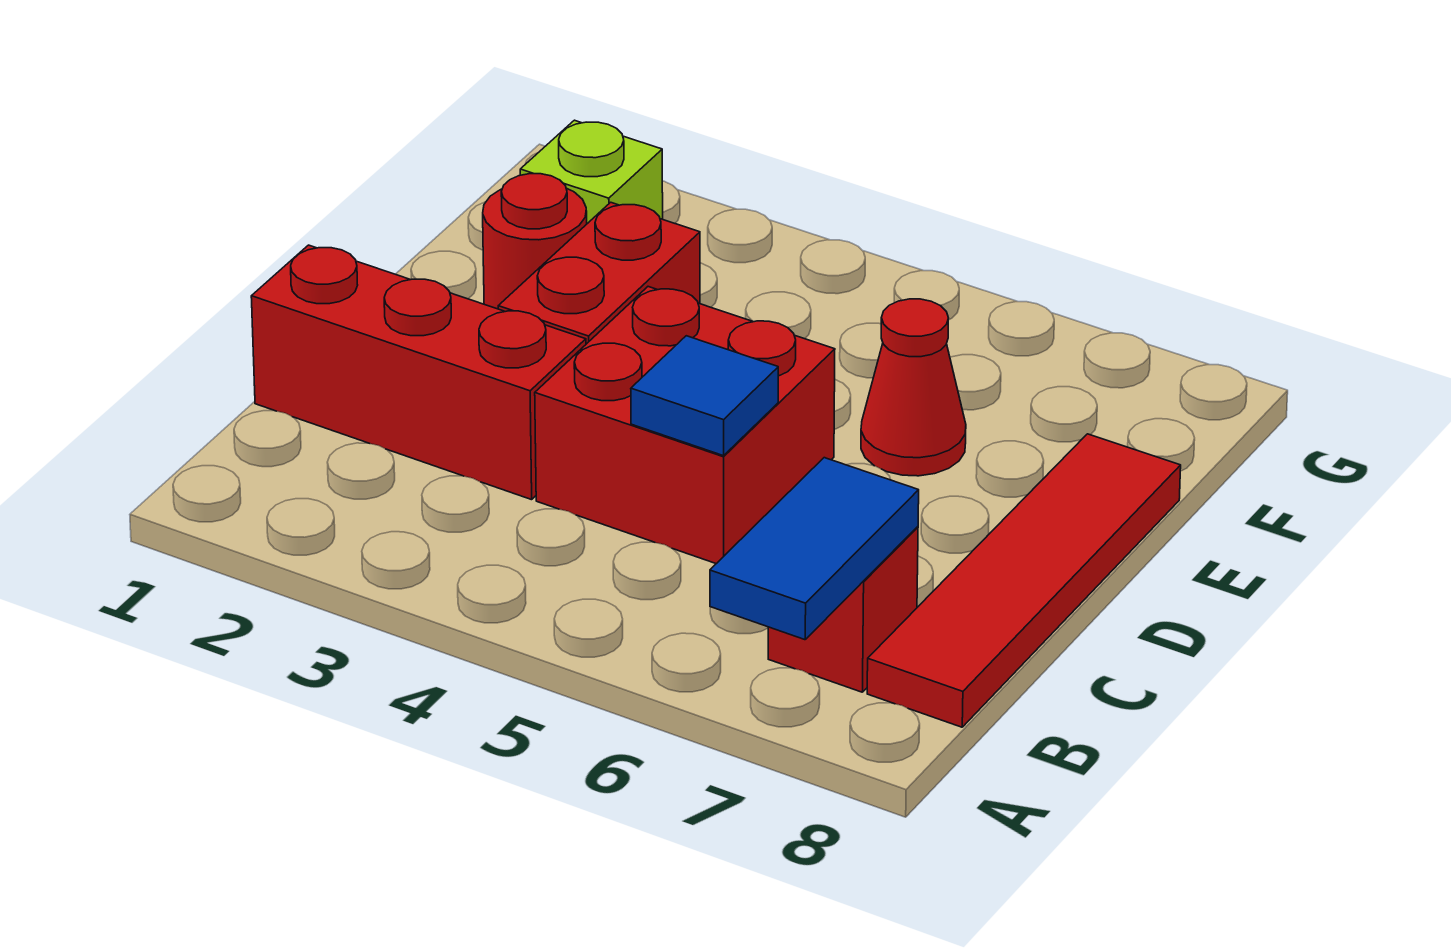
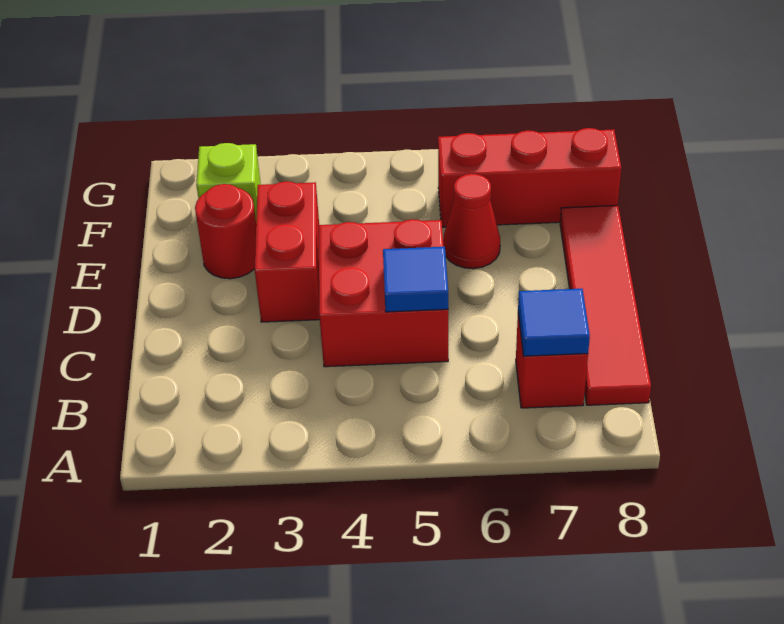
blue tile A7:B7 level 2 -> blue tile B7 level 2
red brick C1:C3 level 1 -> red brick F6:F8 level 1

